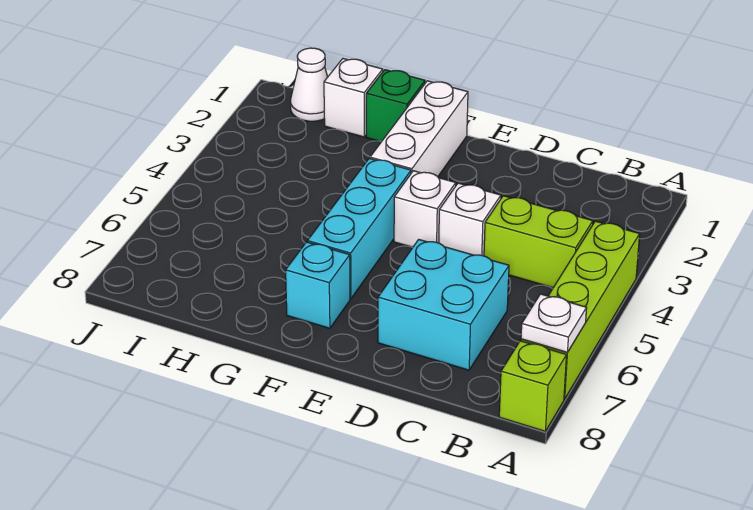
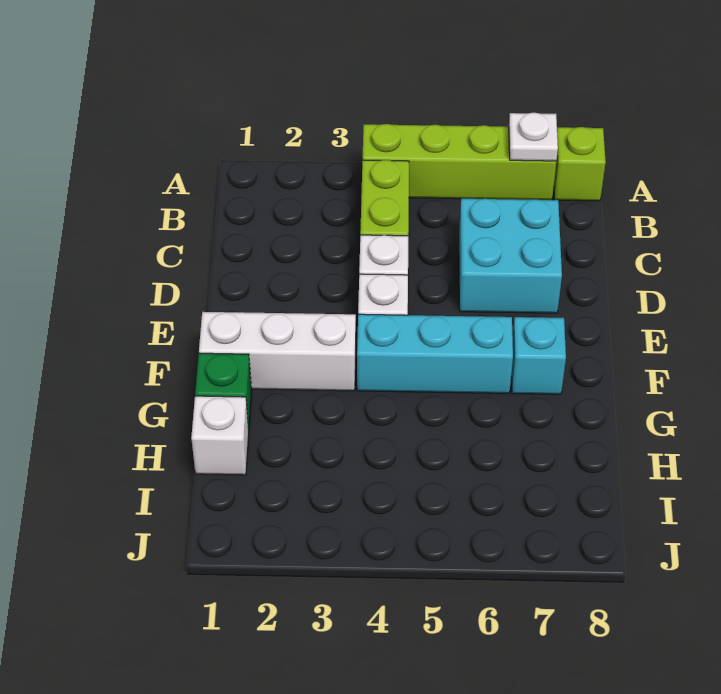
white cone I1 level 1 -> none

